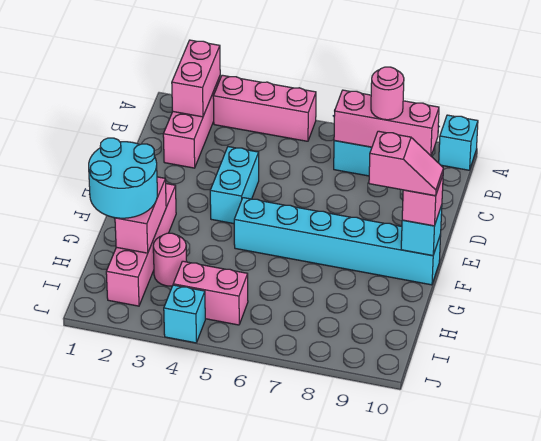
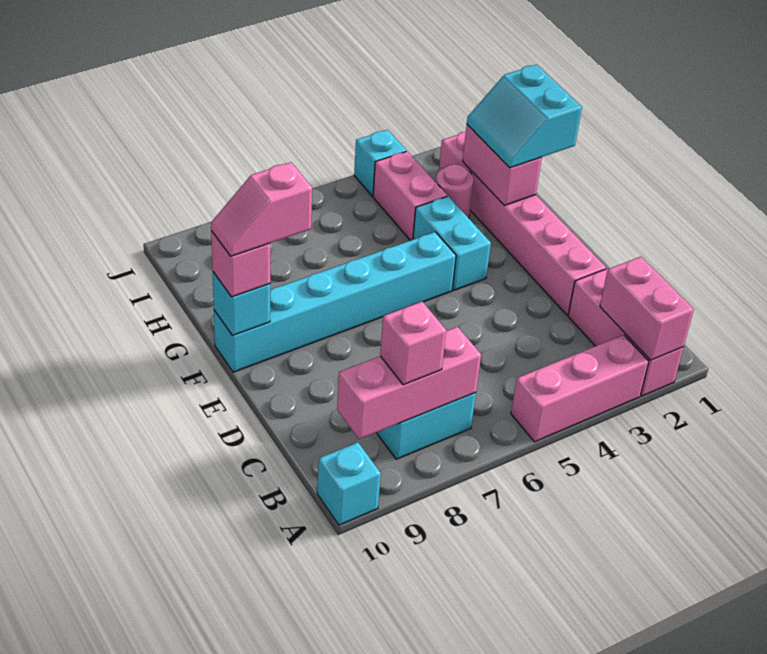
pink round brick B8 level 3 -> pink brick B8 level 3
cyan brick D4:E4 level 1 -> cyan brick F4:G4 level 1
pink brick F2:I2 level 1 -> pink brick D2:I2 level 1
cyan round brick G1:H2 level 3 -> cyan slope G1:H2 level 3 top 1
pink brick I4:I5 level 1 -> pink brick H4:I4 level 1

